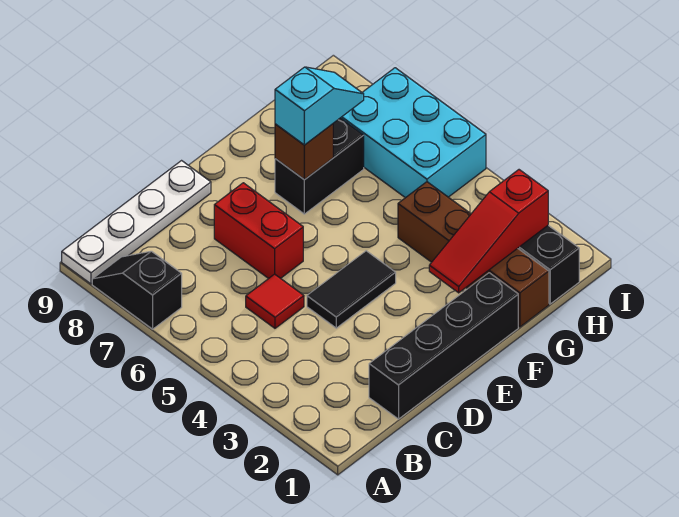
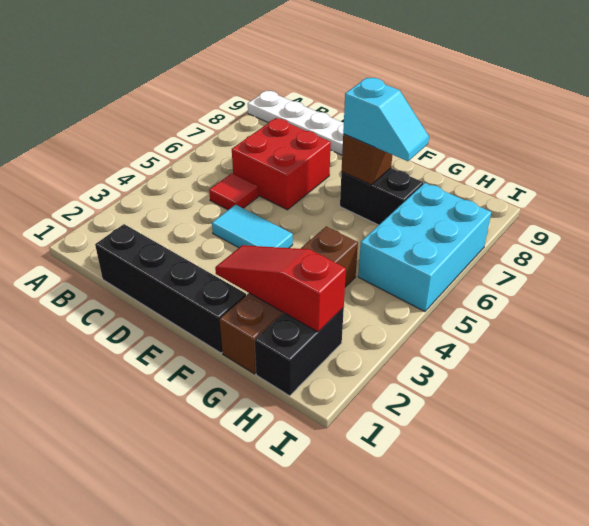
black slope A7:A8 level 1 top 7 -> none
black tile D4:E4 level 1 -> cyan tile D4:E4 level 1
red brick D6:D7 level 1 -> red brick C6:D7 level 1

